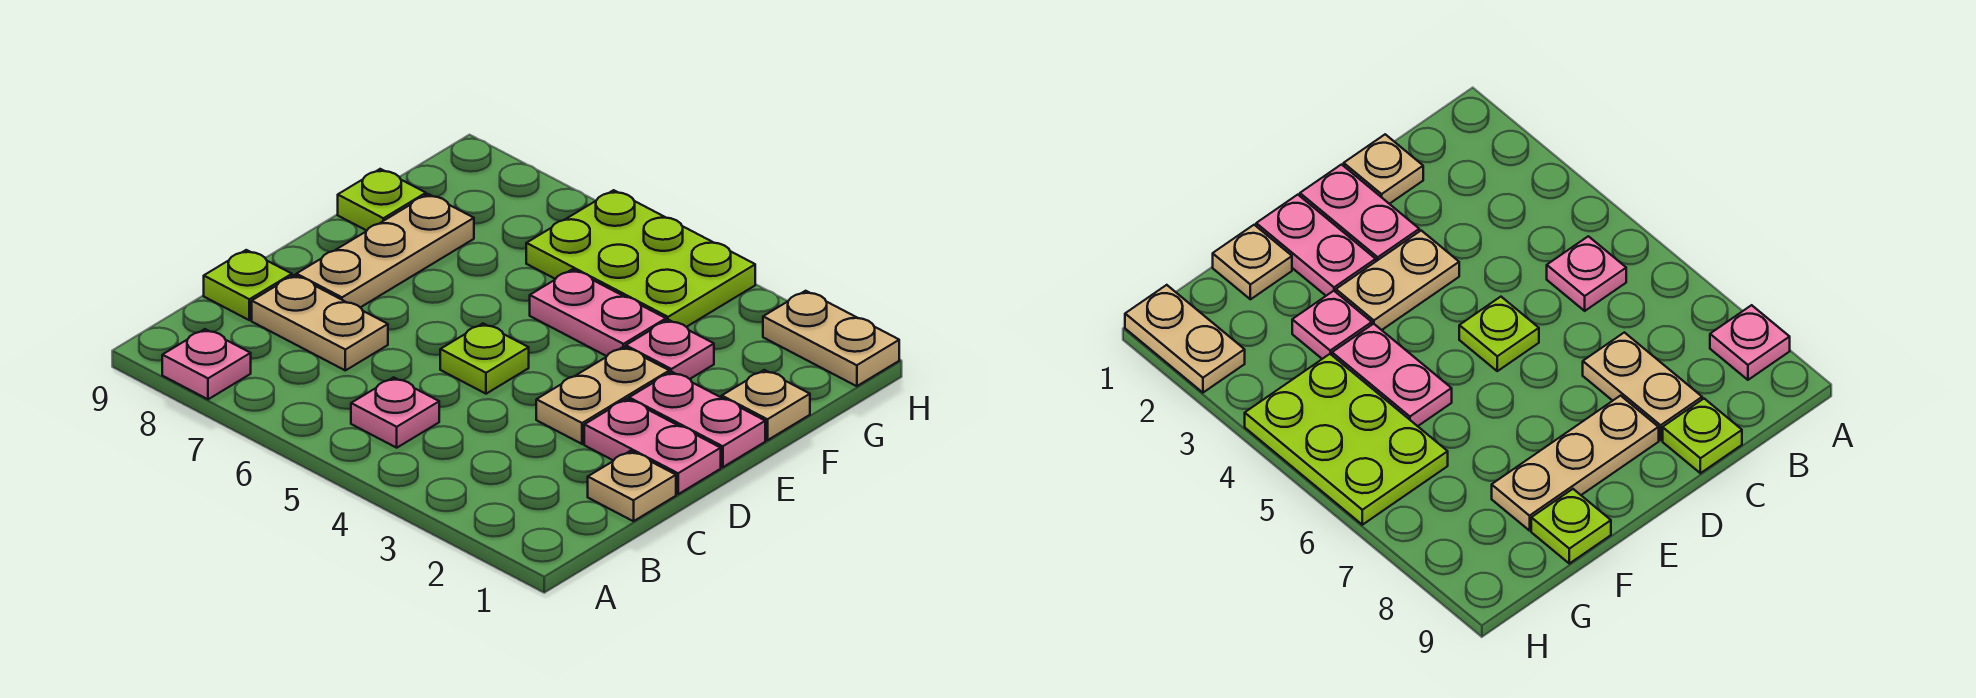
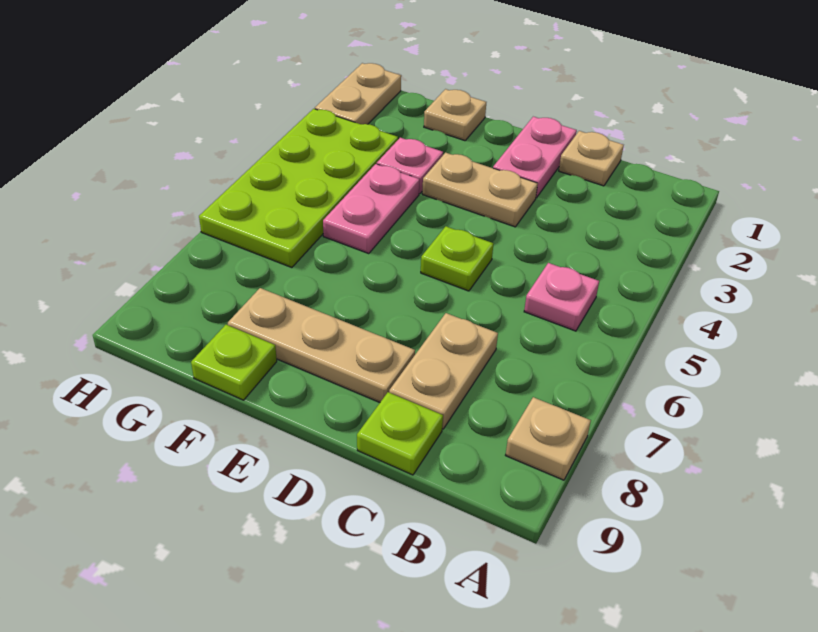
pink plate A8 level 1 -> tan plate A8 level 1
pink plate E1:E2 level 1 -> none
lime plate G4:H6 level 1 -> lime plate G3:H6 level 1

